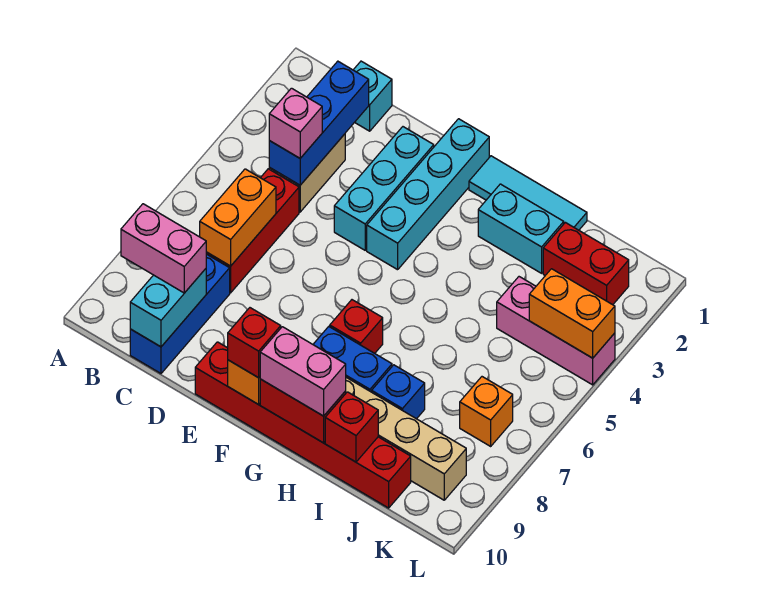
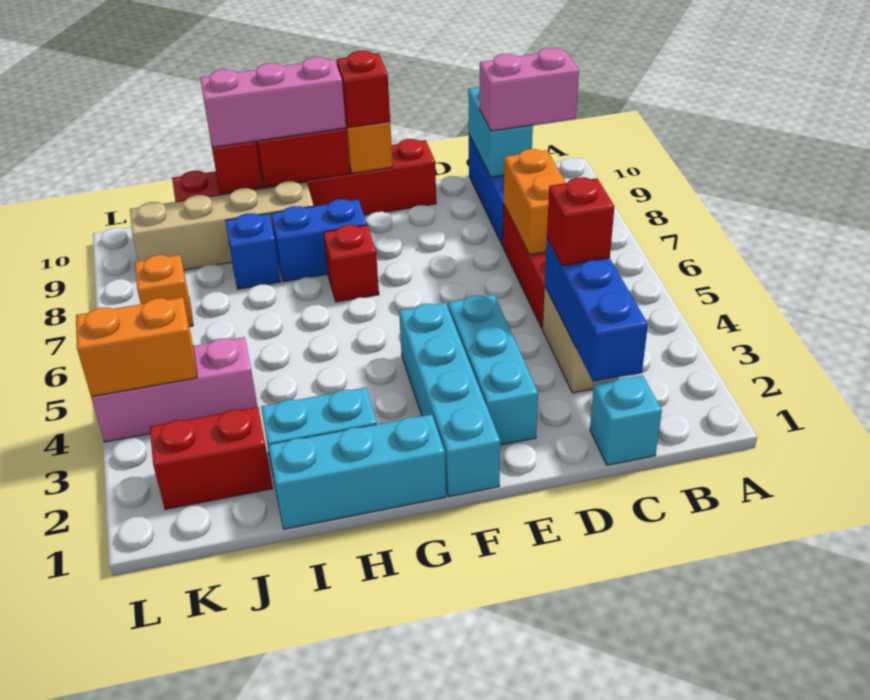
pink brick C4 level 3 -> red brick C4 level 3
cyan tile G1:I1 level 1 -> cyan brick G1:I1 level 1
pink brick G10:H10 level 3 -> pink brick G10:I10 level 3

